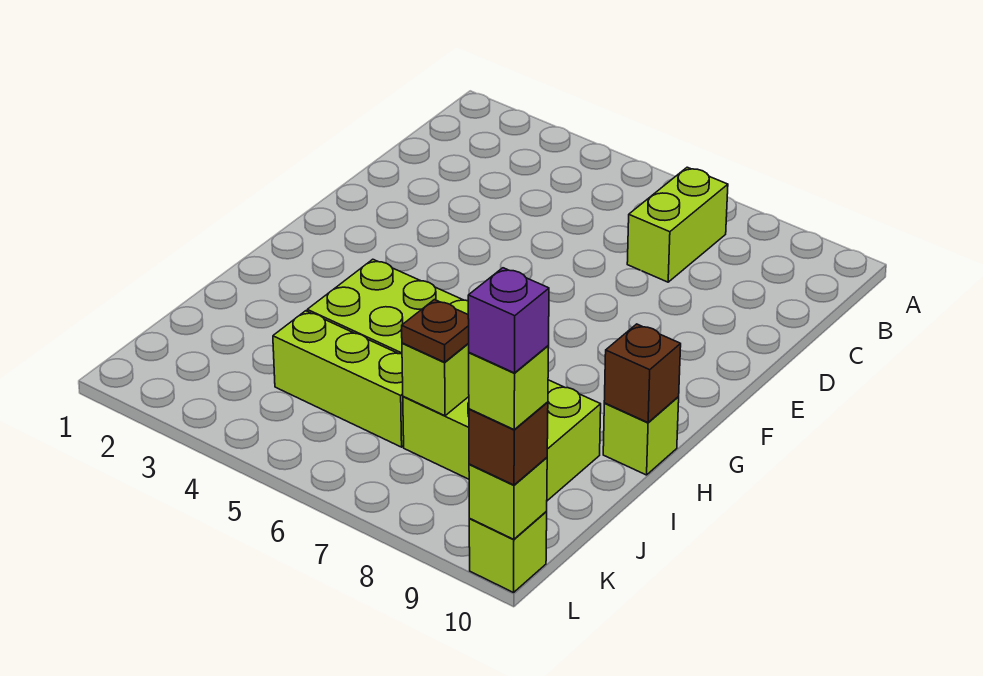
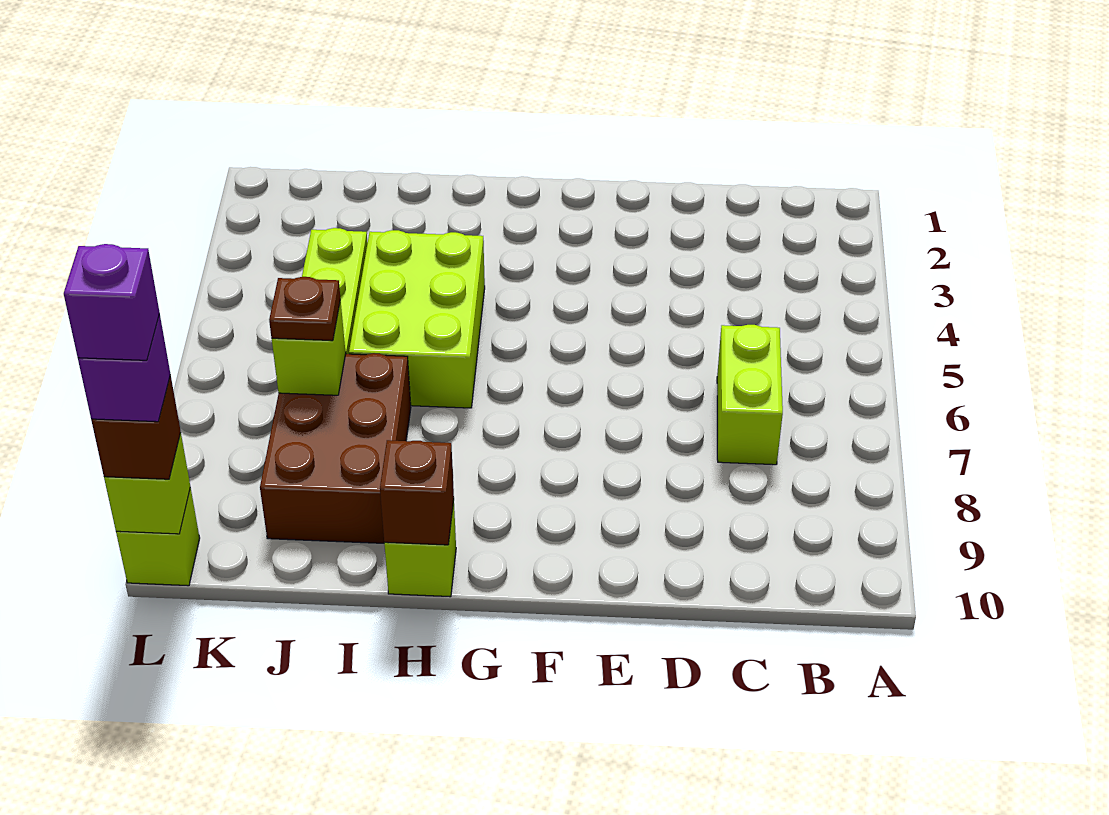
lime brick B7:C7 level 1 -> lime brick C6:C7 level 1
lime brick I7:J9 level 1 -> brown brick I7:J9 level 1
lime brick L10 level 4 -> purple brick L10 level 4

